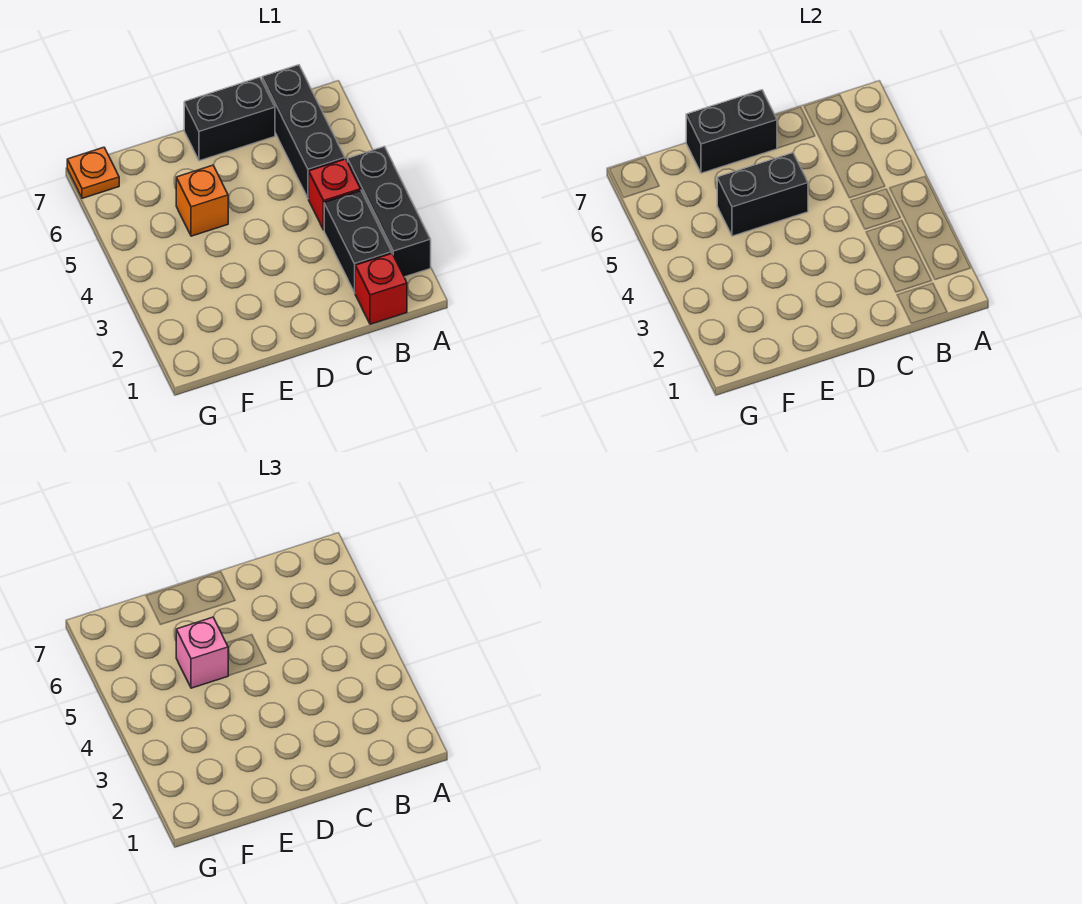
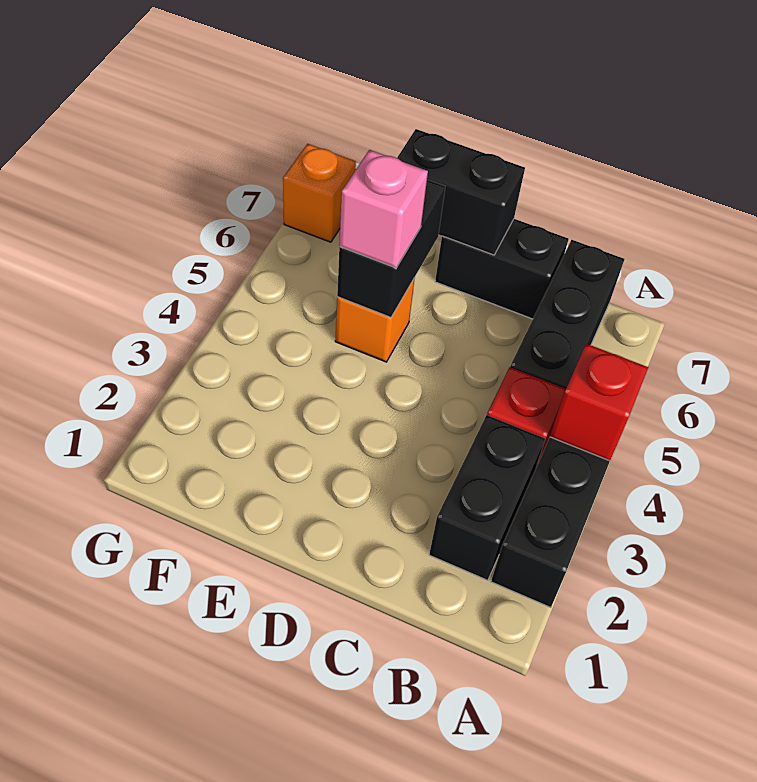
red brick B1 level 1 -> red brick A4 level 2
black brick D5:E5 level 2 -> black brick E5:E6 level 2
orange plate G7 level 1 -> orange brick G7 level 1

